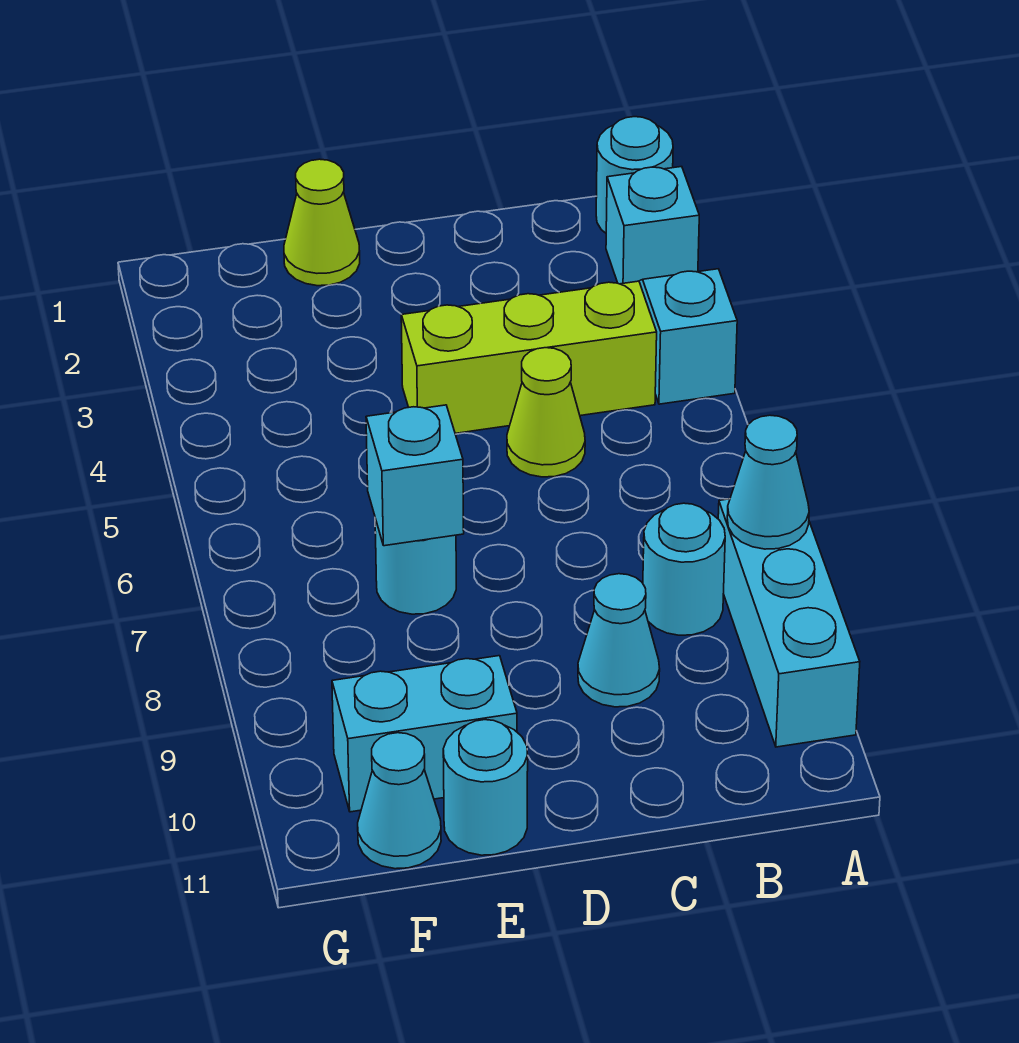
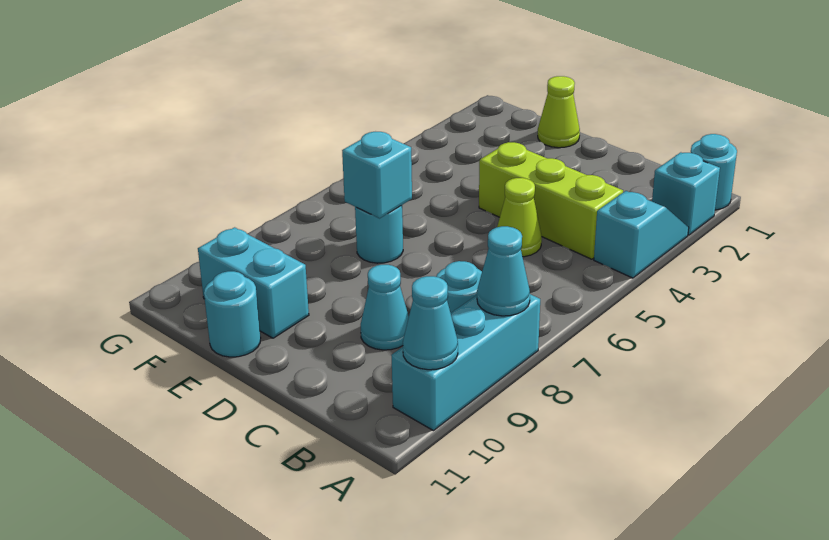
cyan cone F11 level 1 -> cyan cone A10 level 2

